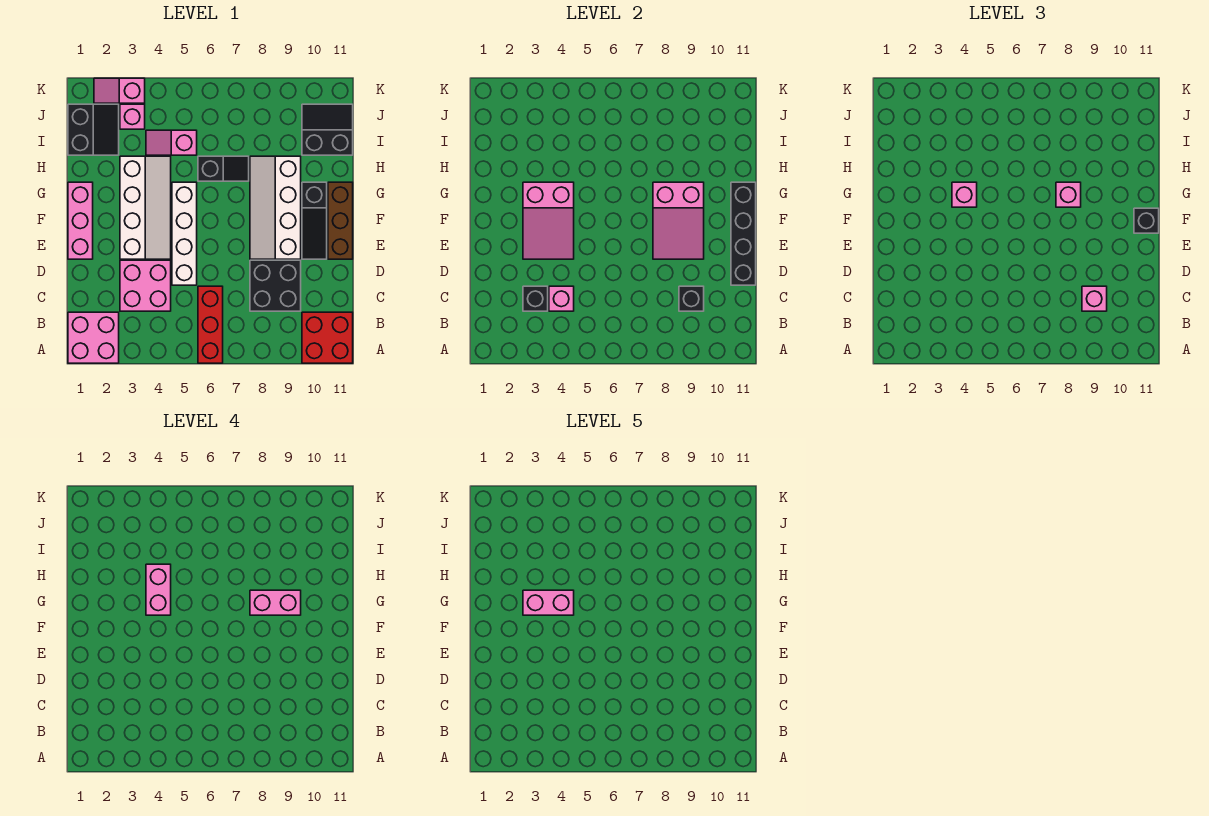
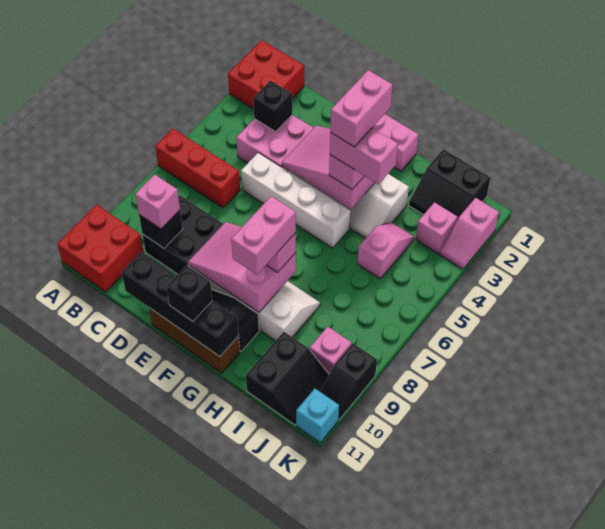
pink brick A1:B2 level 1 -> red brick A1:B2 level 1
pink brick C4 level 2 -> pink brick J9 level 1
black slope H6:H7 level 1 top 6 -> black slope K9:K10 level 1 top 9
pink slope K2:K3 level 1 top 3 -> pink slope K2:K3 level 1 top 2
none -> cyan brick K11 level 1

